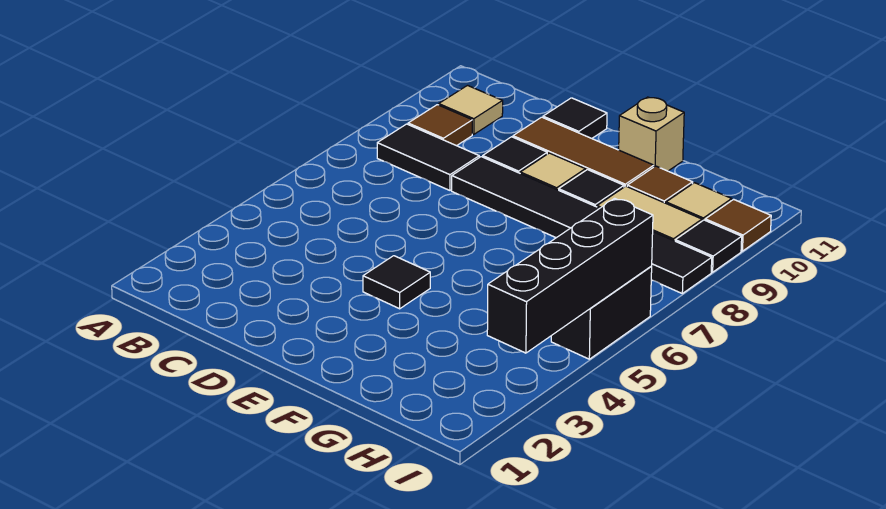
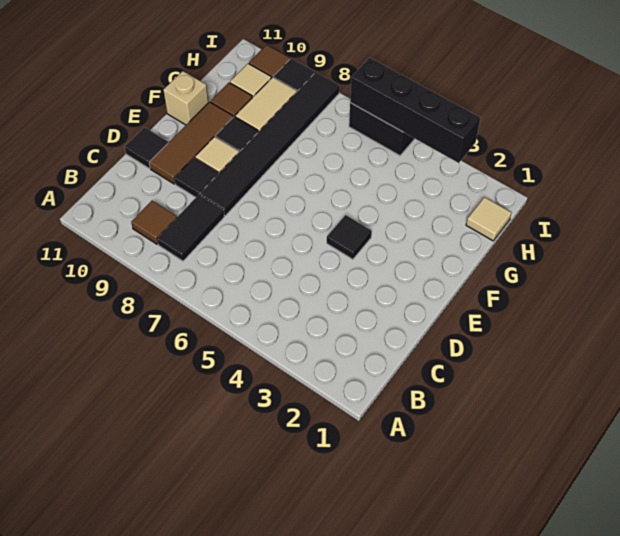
tan tile B10 level 1 -> tan tile H1 level 1

